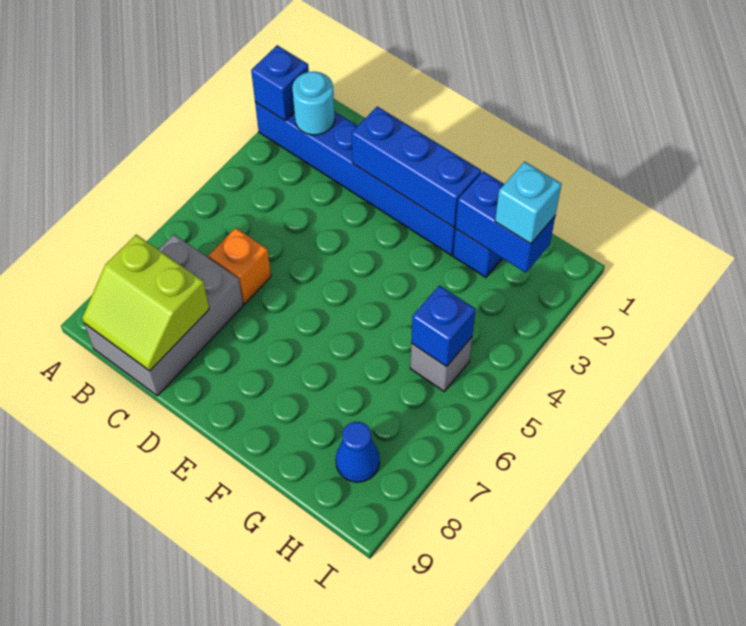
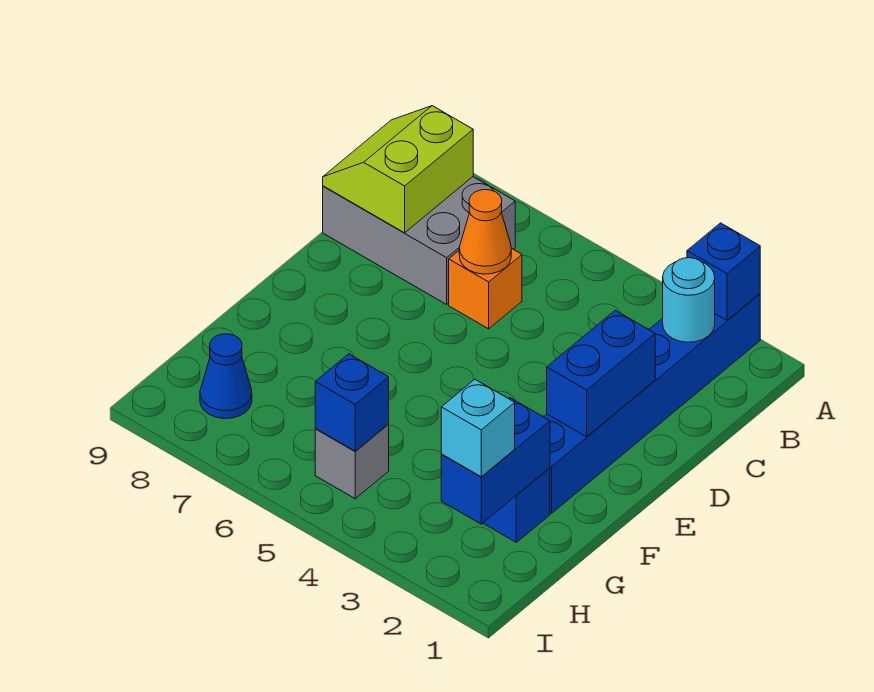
none -> orange cone C6 level 2
blue brick D2:F2 level 2 -> blue brick D2:E2 level 2

